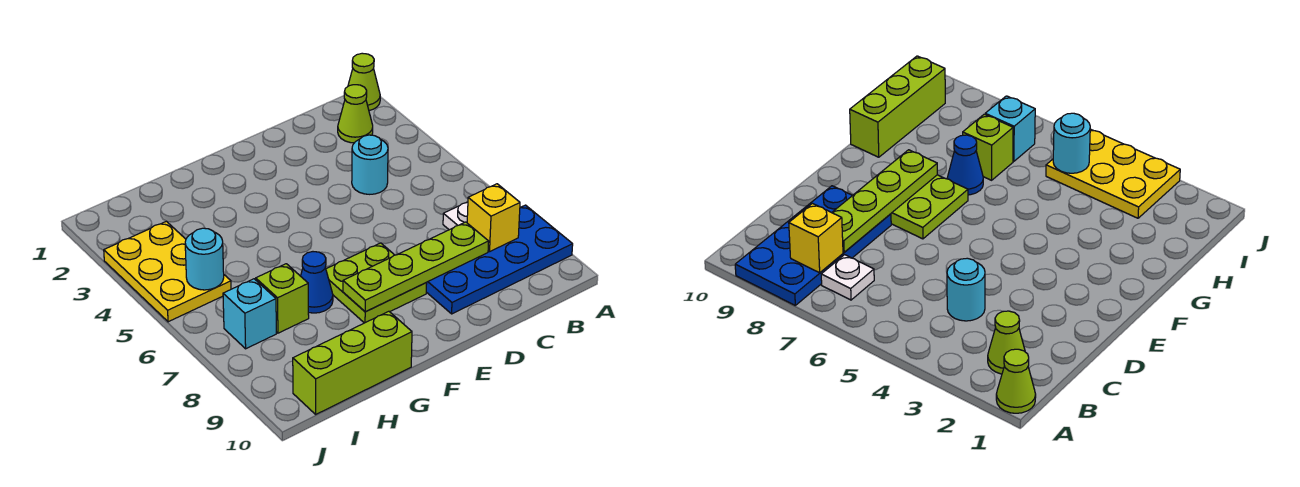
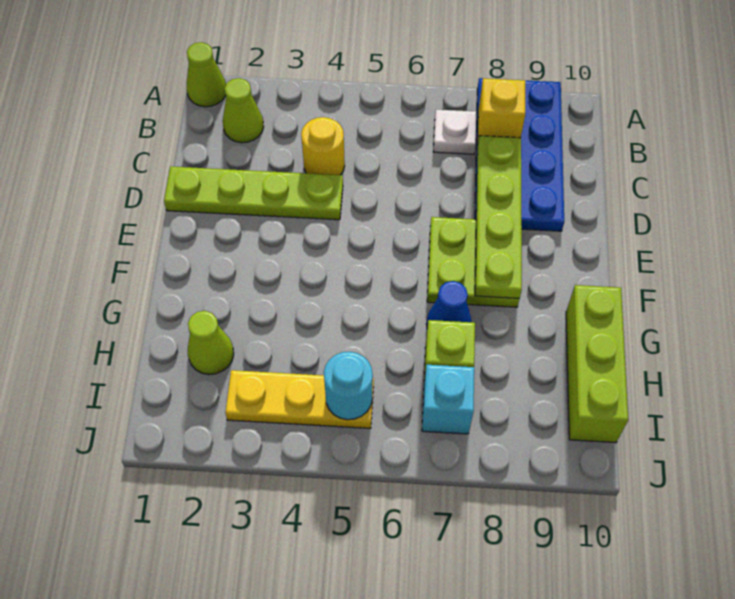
cyan round brick C4 level 1 -> yellow round brick C4 level 1
none -> lime plate D1:D4 level 1
none -> lime cone H2 level 1
yellow plate I3:J5 level 1 -> yellow plate I3:I5 level 1

